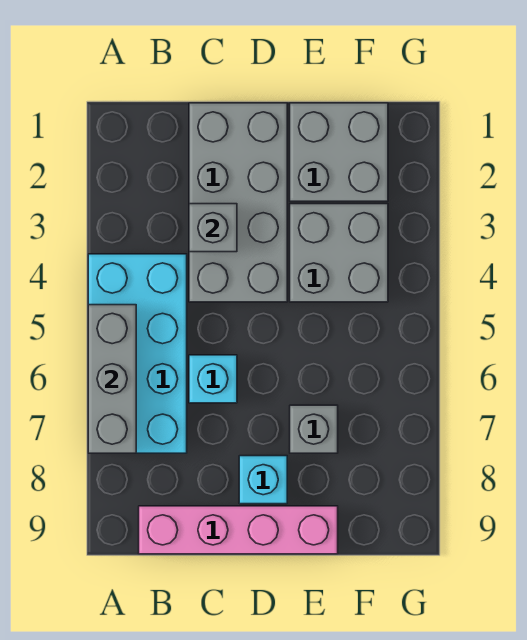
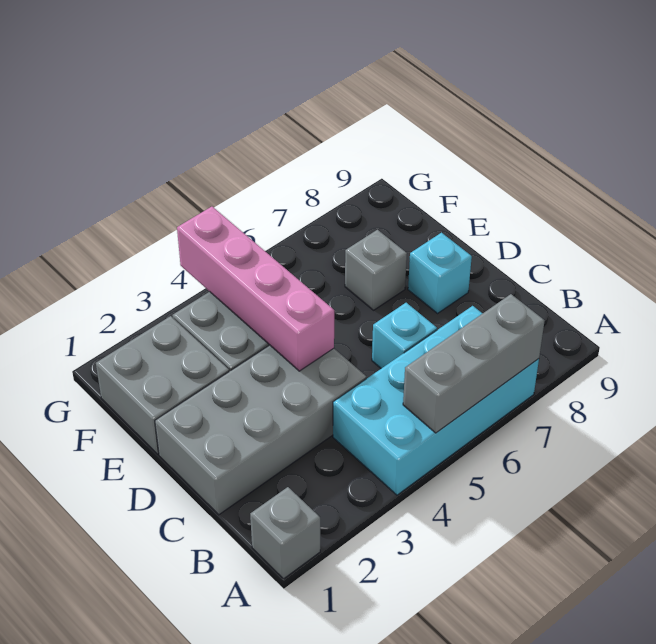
pink brick B9:E9 level 1 -> pink brick D4:G4 level 2
grey brick C3 level 2 -> grey brick A1 level 1

